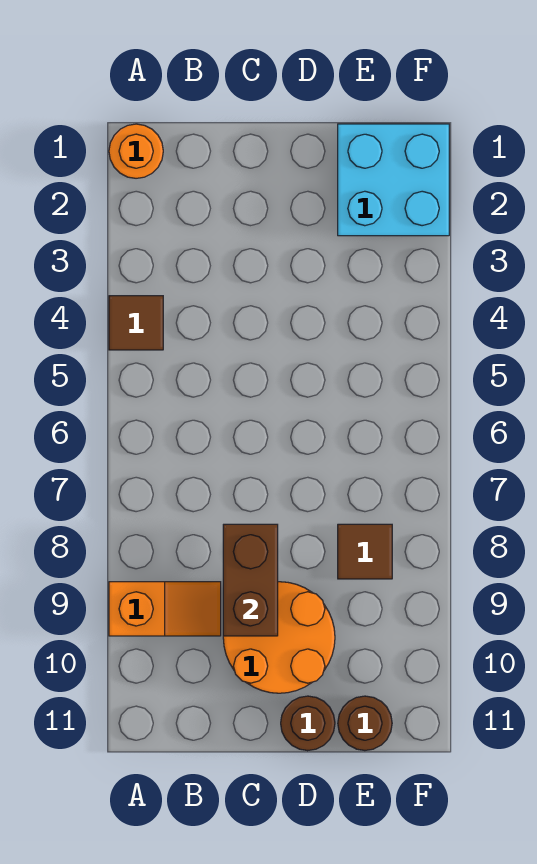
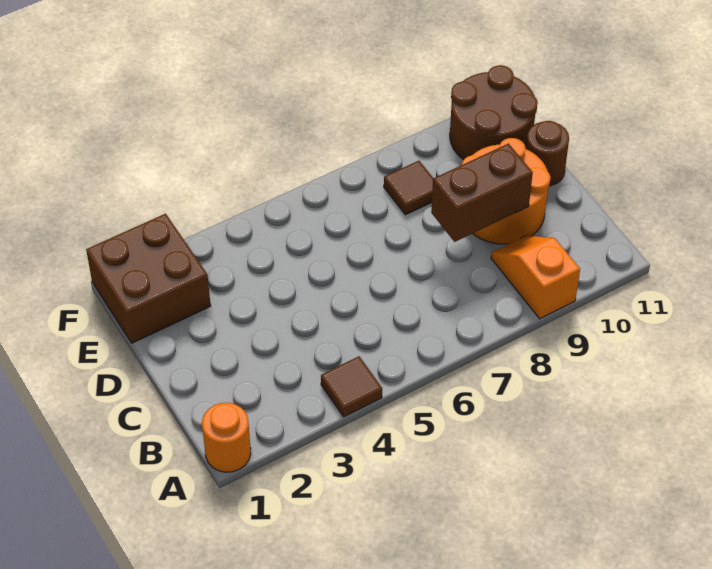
cyan brick E1:F2 level 1 -> brown brick E1:F2 level 1
brown round brick E11 level 1 -> brown round brick E10:F11 level 1

